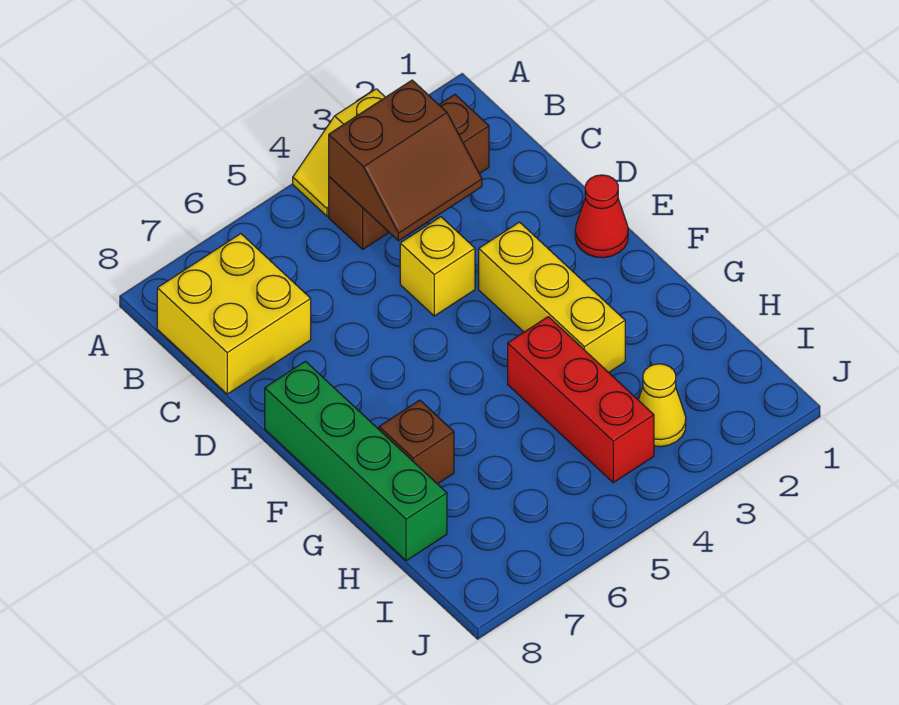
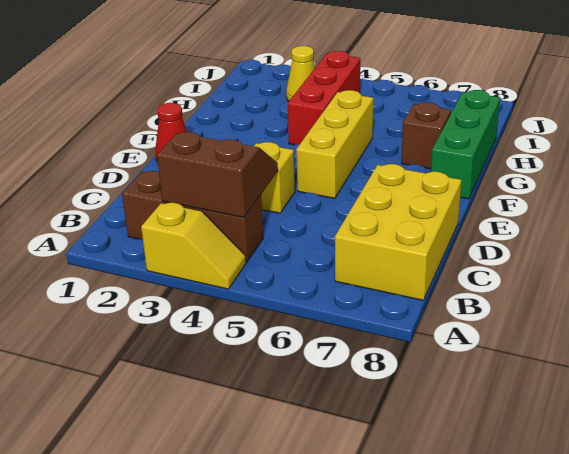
yellow brick B7:C8 level 1 -> yellow brick B7:D8 level 1
yellow brick E3:G3 level 1 -> yellow brick E5:G5 level 1
green brick E8:H8 level 1 -> green brick F8:H8 level 1

